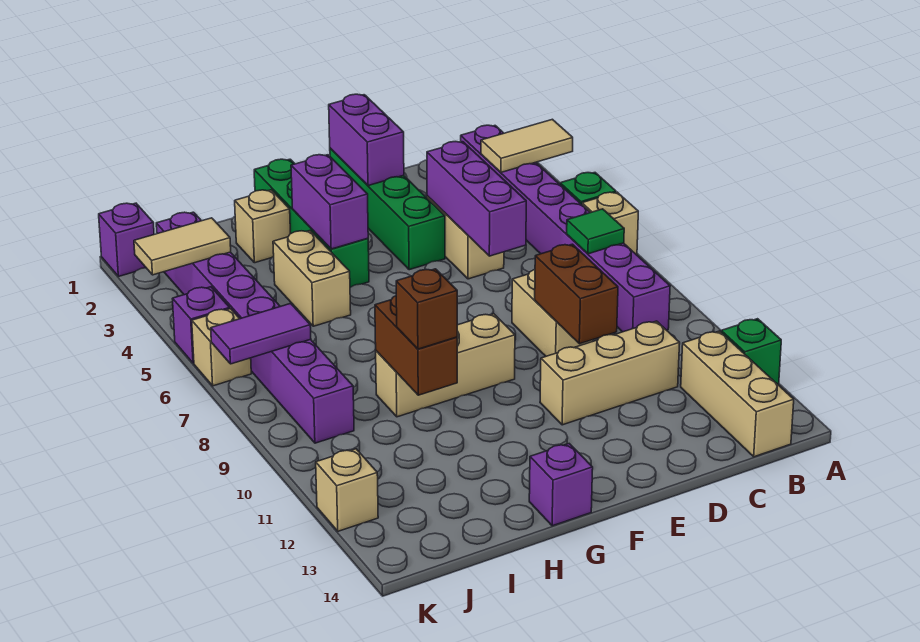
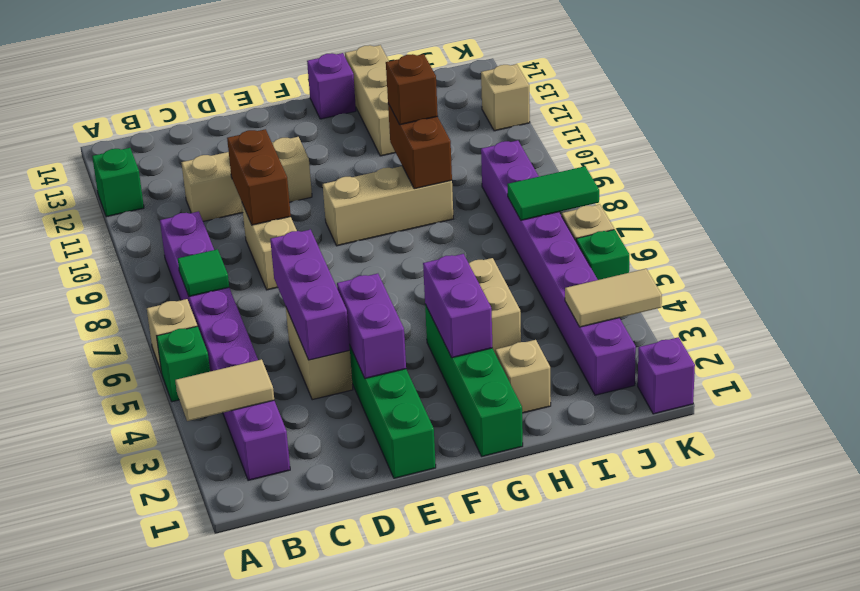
tan brick B12:B14 level 1 -> tan brick H12:H14 level 1
purple brick E1:E2 level 2 -> purple brick E3:E4 level 2
purple tile J7:K7 level 2 -> green tile J7:K7 level 2
purple brick K5 level 1 -> green brick K5 level 1

